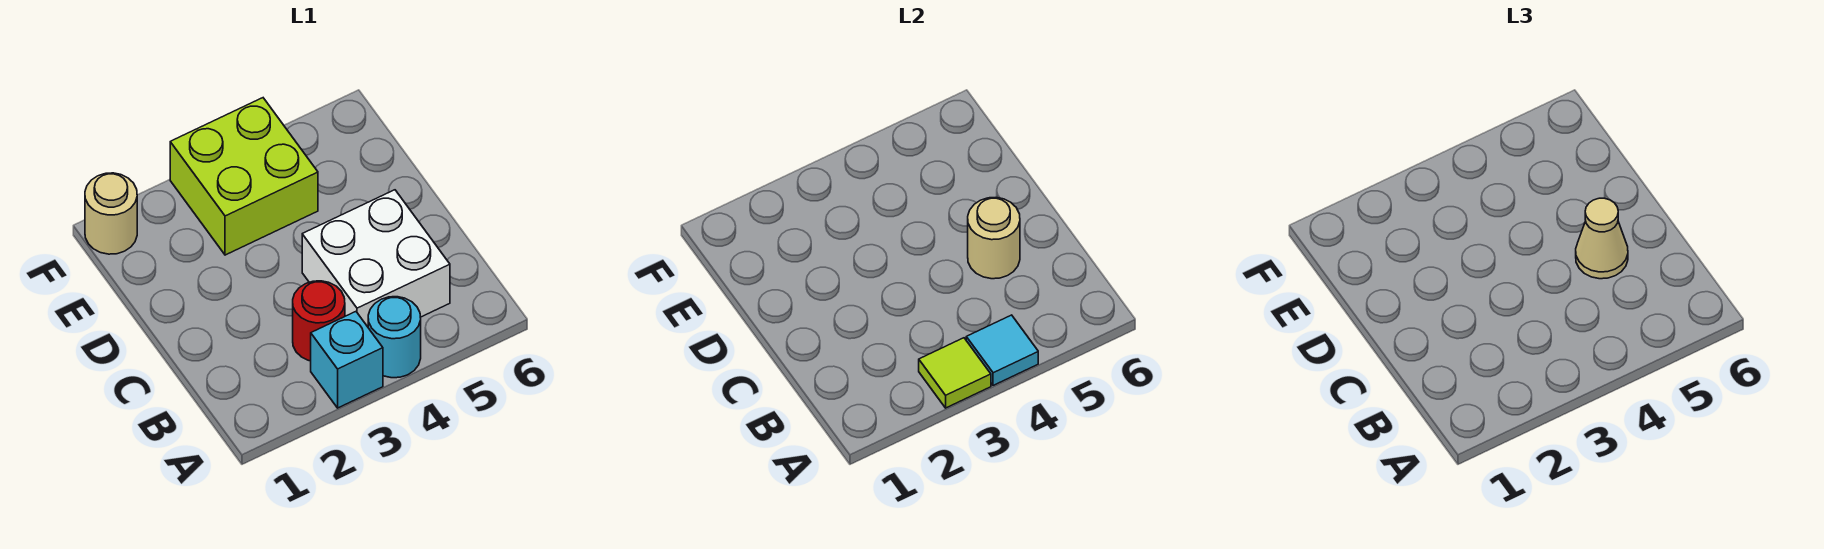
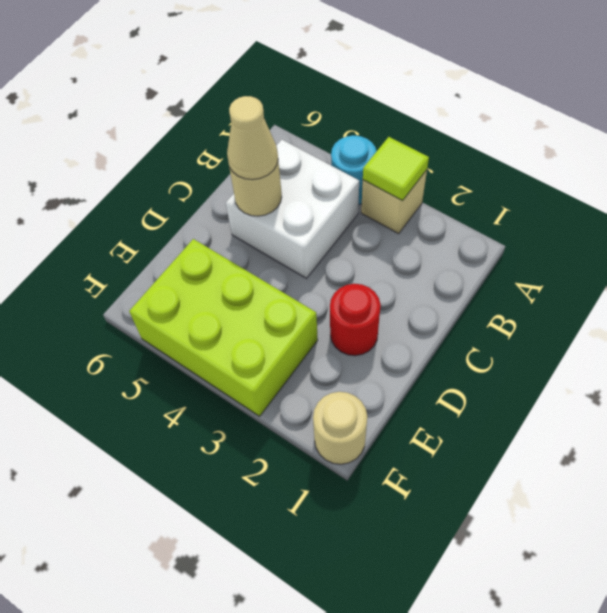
cyan brick A3 level 1 -> tan brick A3 level 1
cyan tile A4 level 2 -> none
red round brick B3 level 1 -> red round brick D2 level 1
lime brick E3:F4 level 1 -> lime brick E3:F5 level 1

